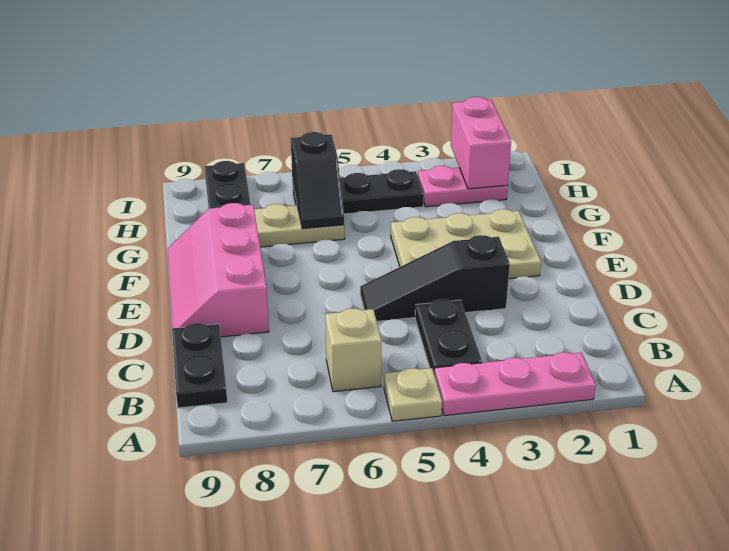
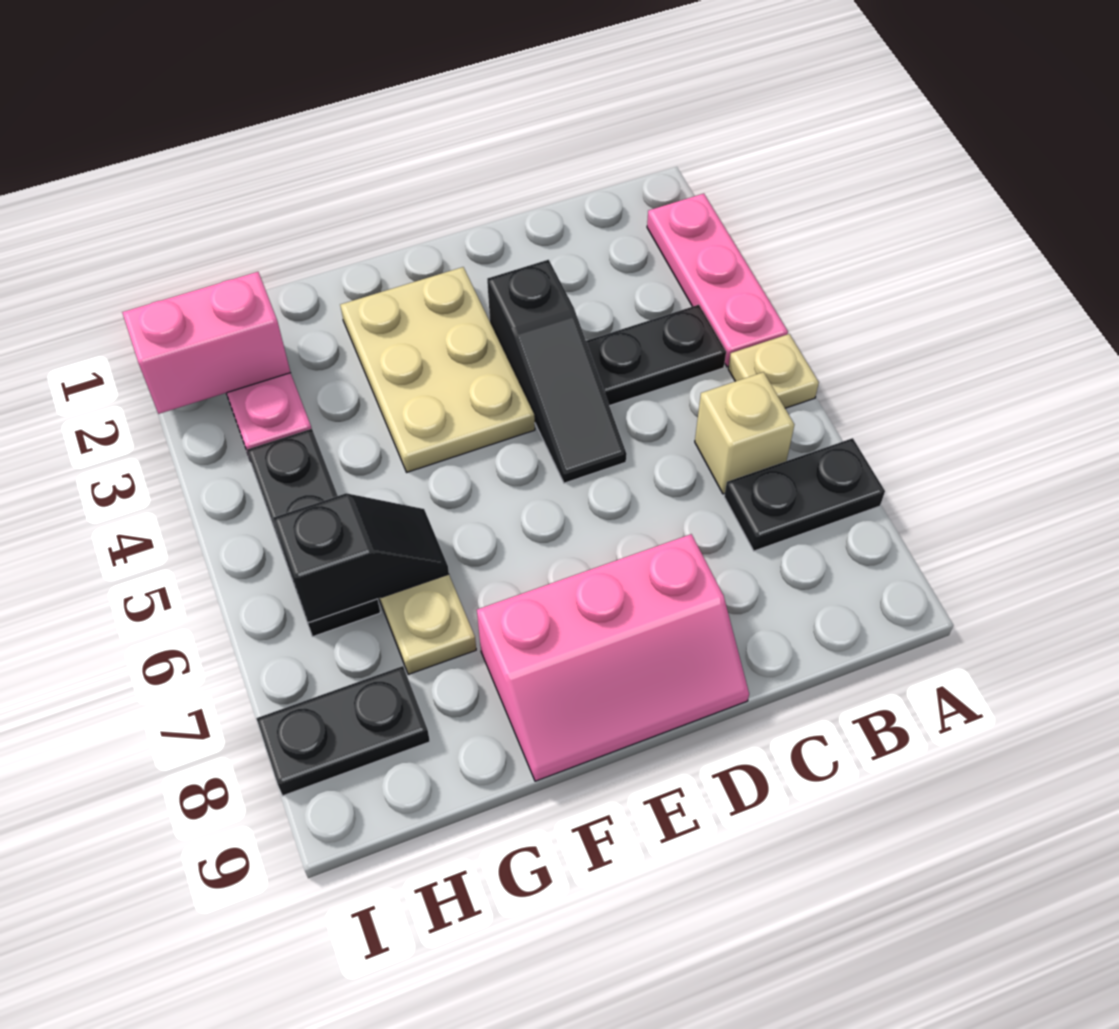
black plate B9:C9 level 1 -> black plate A7:B7 level 1

